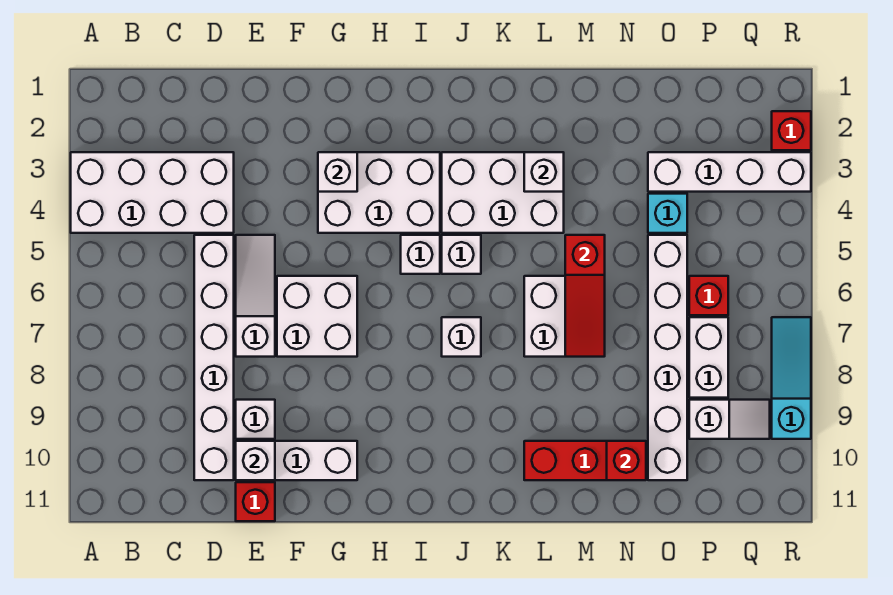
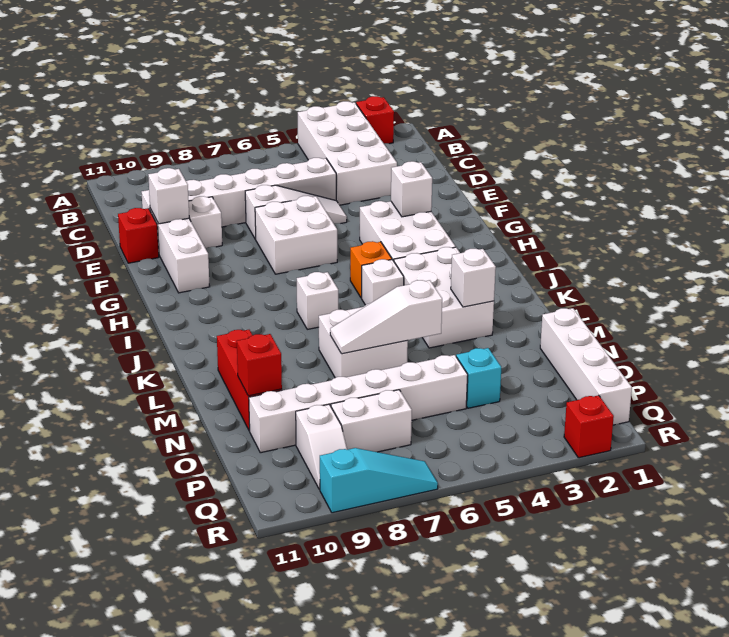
white brick I5 level 1 -> orange brick I5 level 1
red slope M5:M7 level 2 top 5 -> white slope M5:M7 level 2 top 5
white brick O3:R3 level 1 -> white brick N1:Q1 level 1
red brick P6 level 1 -> red brick A2 level 1

